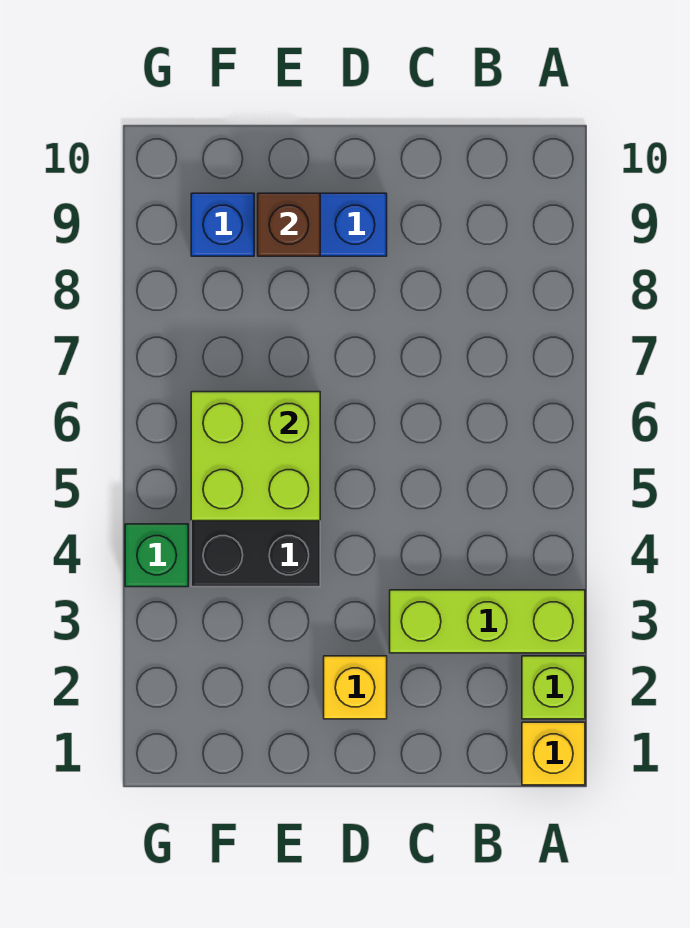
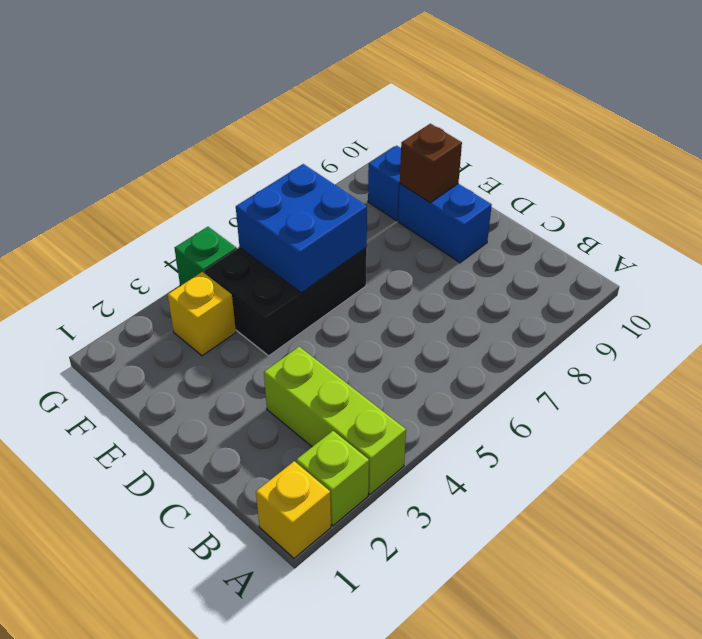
yellow brick D2 level 1 -> yellow brick F3 level 1
lime brick E5:F6 level 2 -> blue brick E5:F6 level 2

